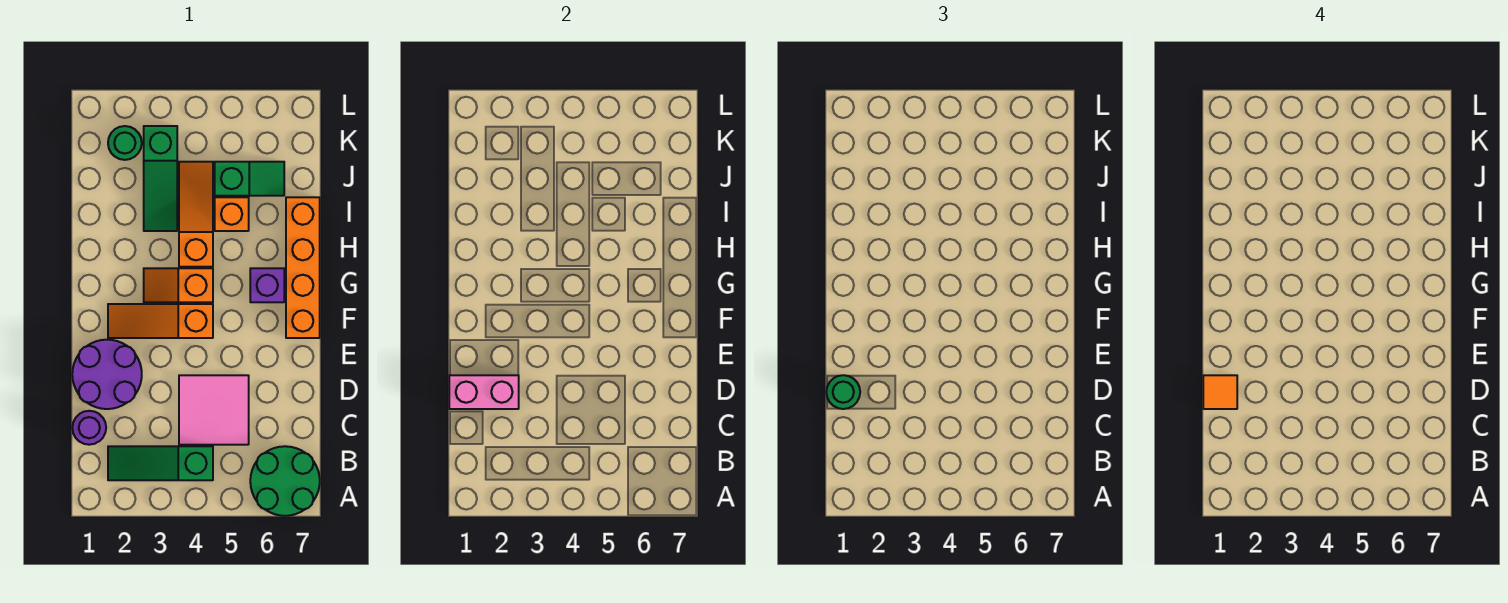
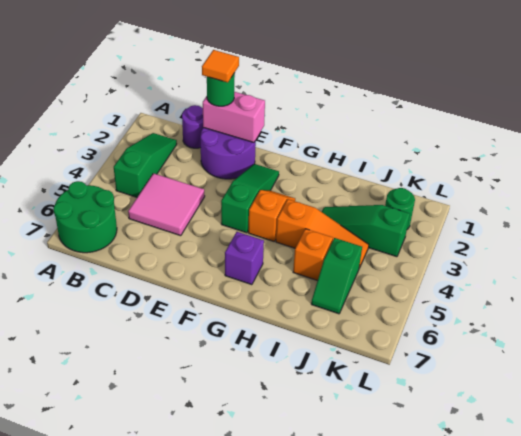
pink brick D1:D2 level 2 -> pink brick D1:E1 level 2
orange slope F2:F4 level 1 top 4 -> green slope F2:F4 level 1 top 4
orange brick F7:I7 level 1 -> none

